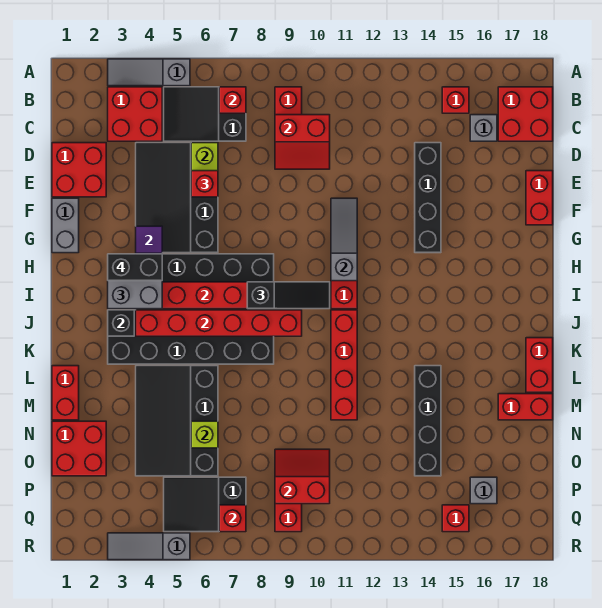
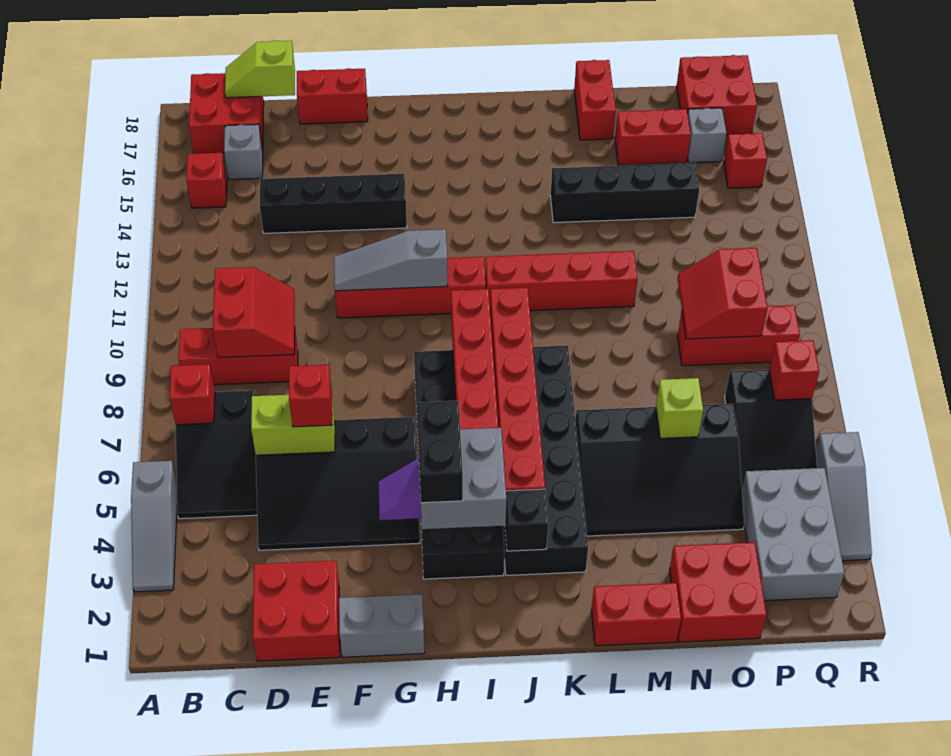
red brick B3:C4 level 1 -> red brick P17:Q18 level 1
none -> lime slope C18:D18 level 2 top D
black slope I8:I10 level 3 top 8 -> none
red brick K18:L18 level 1 -> red brick N16:O16 level 1
none -> grey brick P2:Q4 level 1

